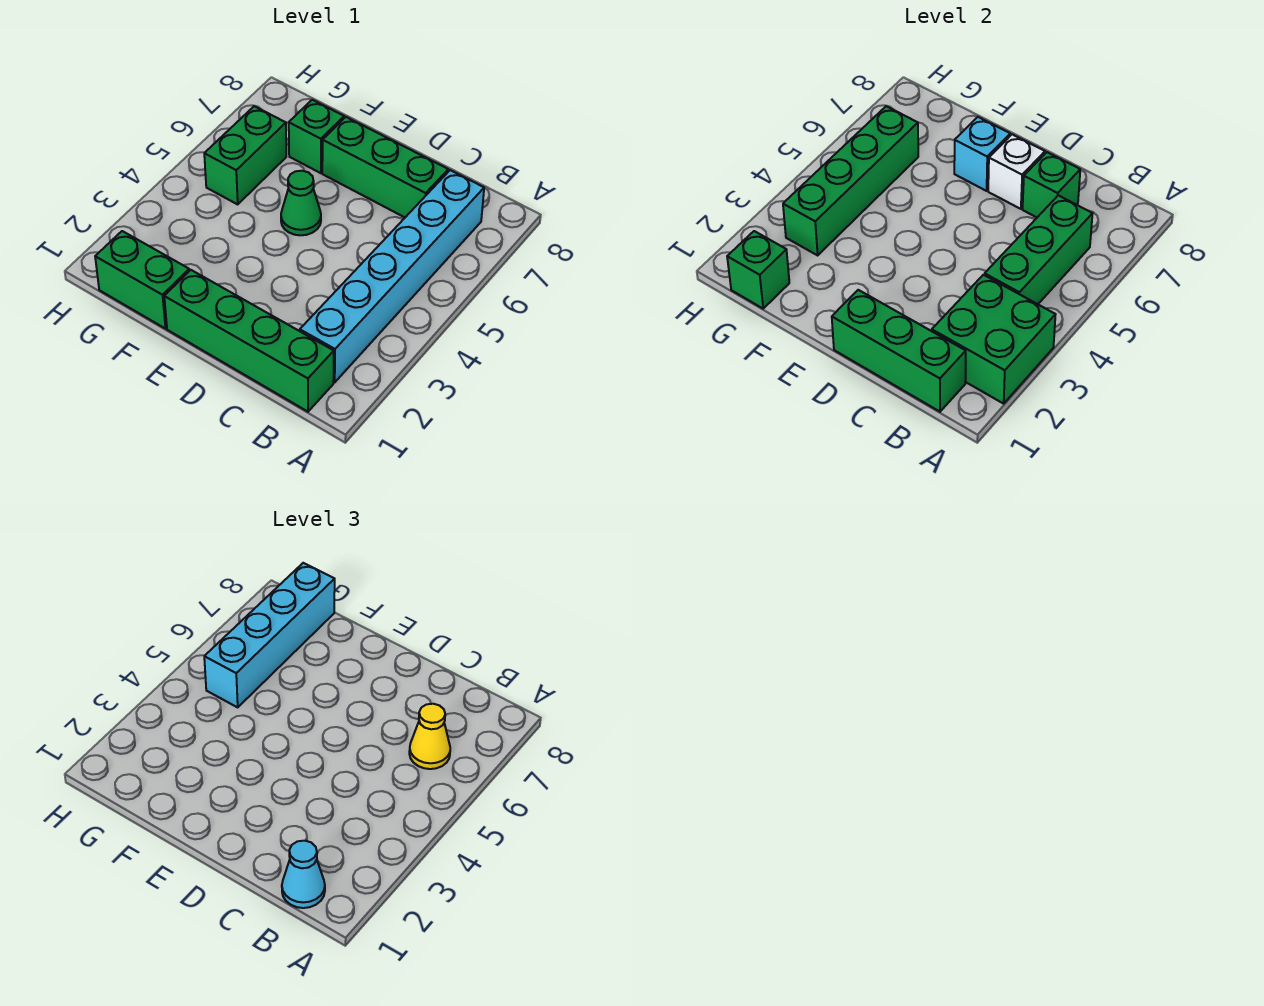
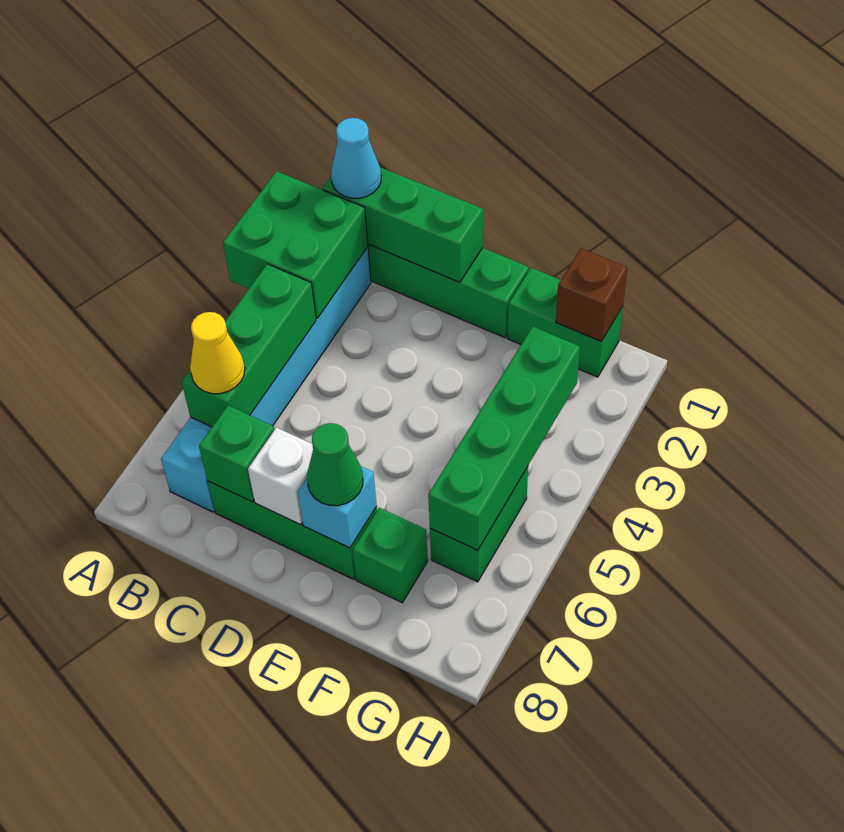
green cone E5 level 1 -> green cone E7 level 3
green brick G1 level 2 -> brown brick G1 level 2
cyan brick G5:G8 level 3 -> none

